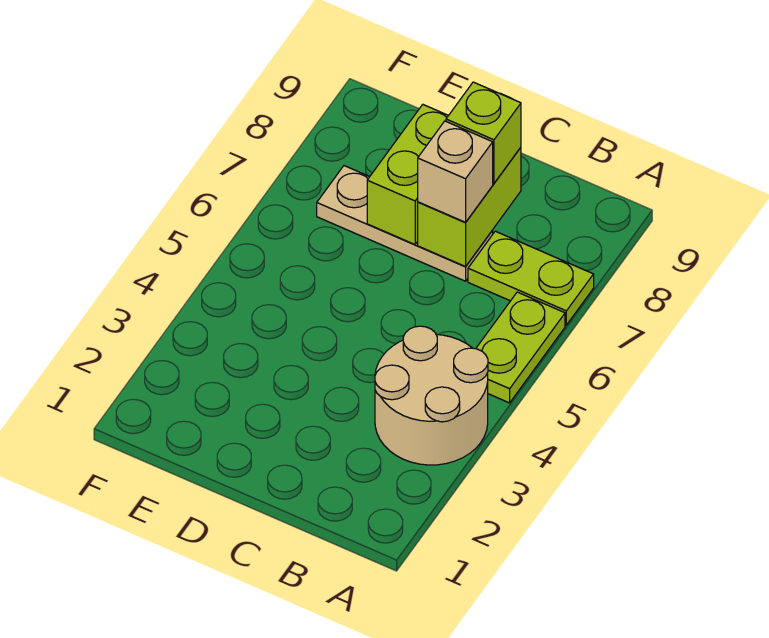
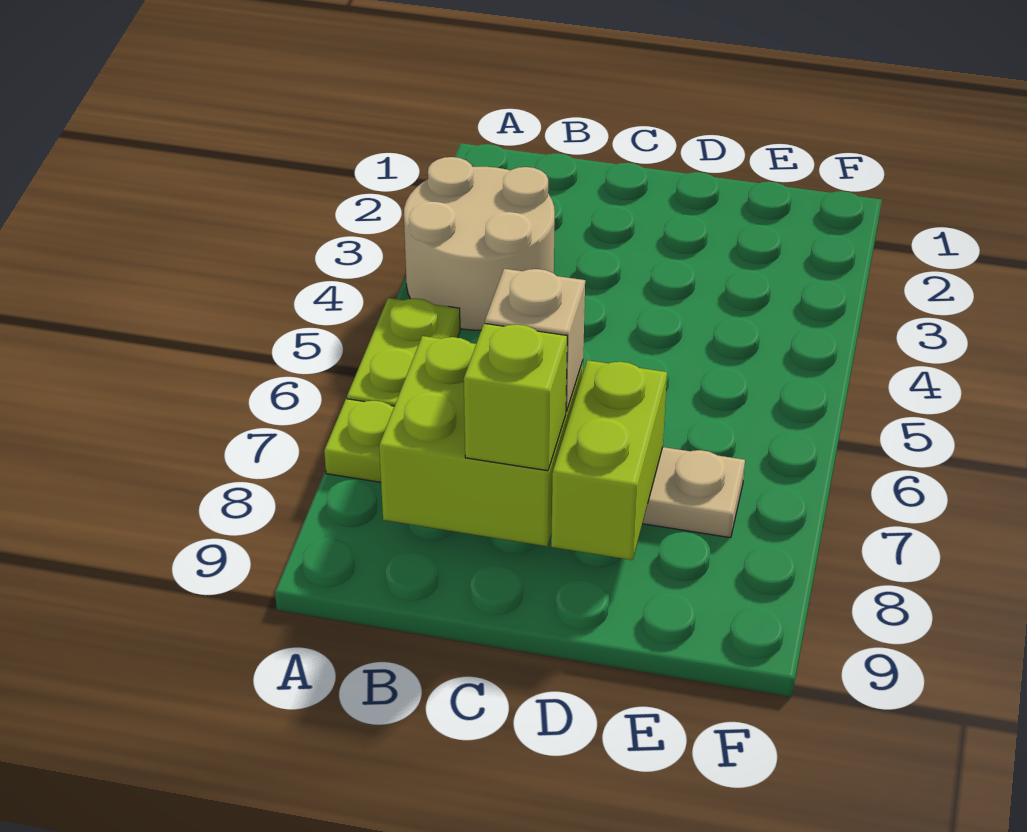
lime brick C7:C8 level 2 -> lime brick B7:C8 level 2

